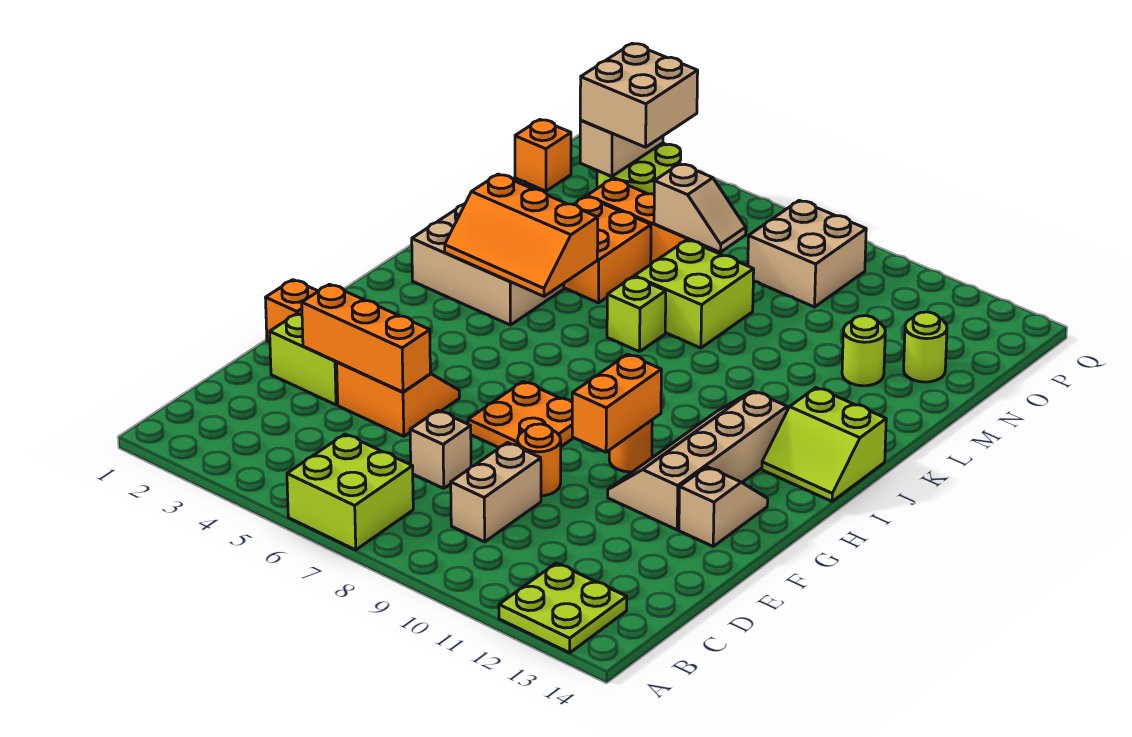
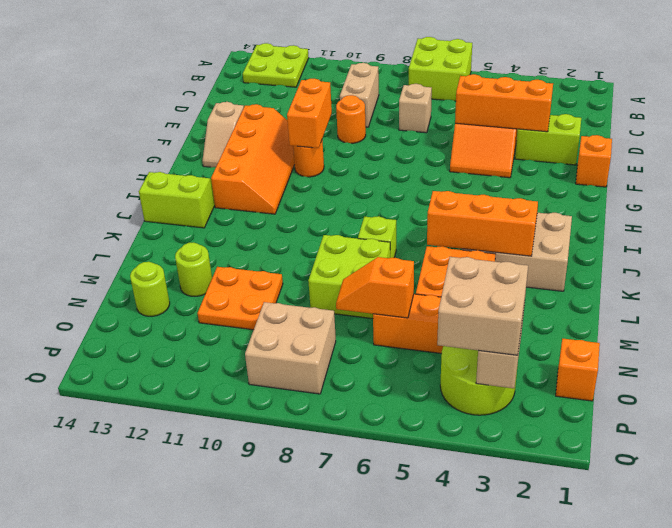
orange plate F7:G8 level 1 -> orange plate M10:N11 level 1
tan slope F11:I12 level 1 top 12 -> orange slope F11:I12 level 1 top 12
tan slope N6:N7 level 2 top 6 -> orange slope N6:N7 level 2 top 6

